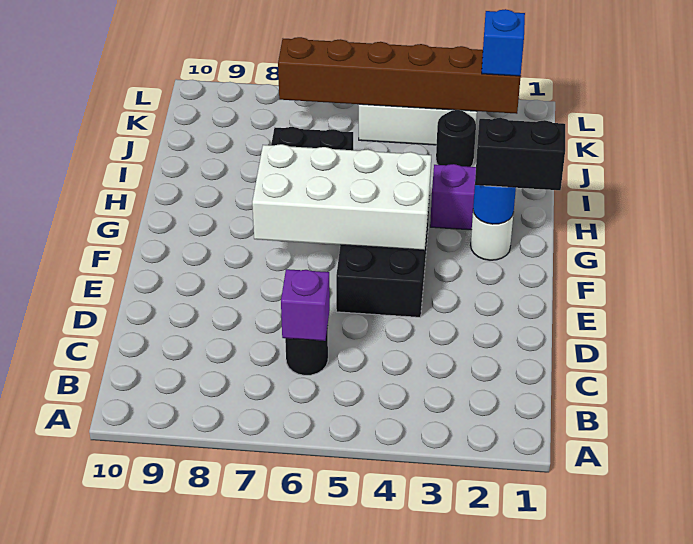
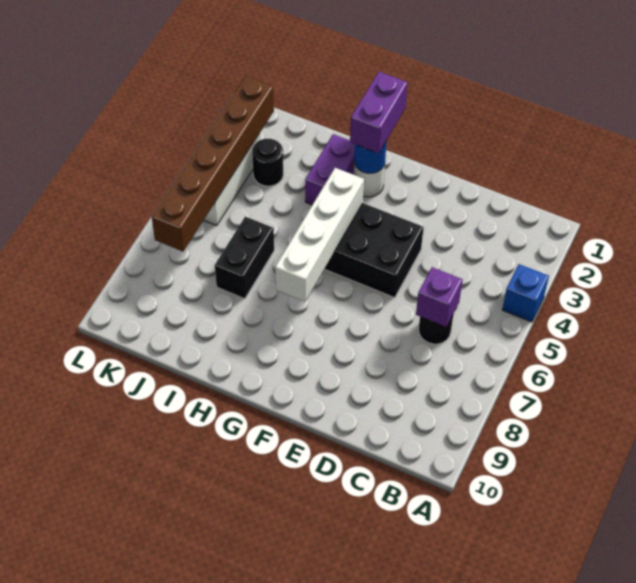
white brick F4:G7 level 2 -> white brick G4:G7 level 2
black brick G1:G2 level 3 -> purple brick G1:G2 level 3
blue brick K2 level 3 -> blue brick A4 level 1

